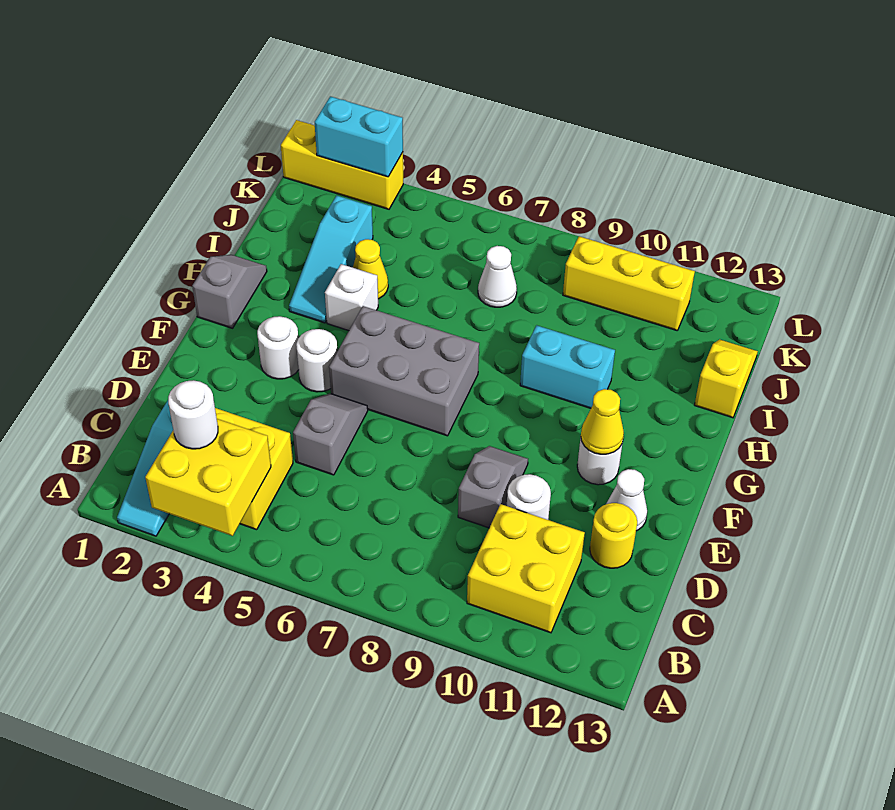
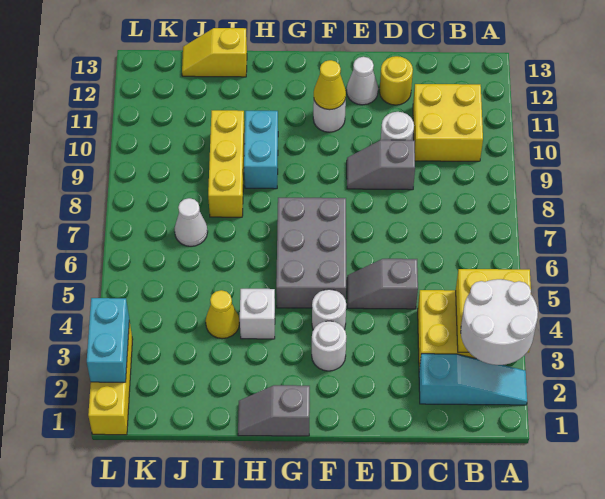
white round brick B3 level 3 -> white round brick A2:B3 level 3
cyan slope H3:J3 level 1 top J -> none
yellow brick K9:K11 level 1 -> yellow brick I8:I10 level 1

